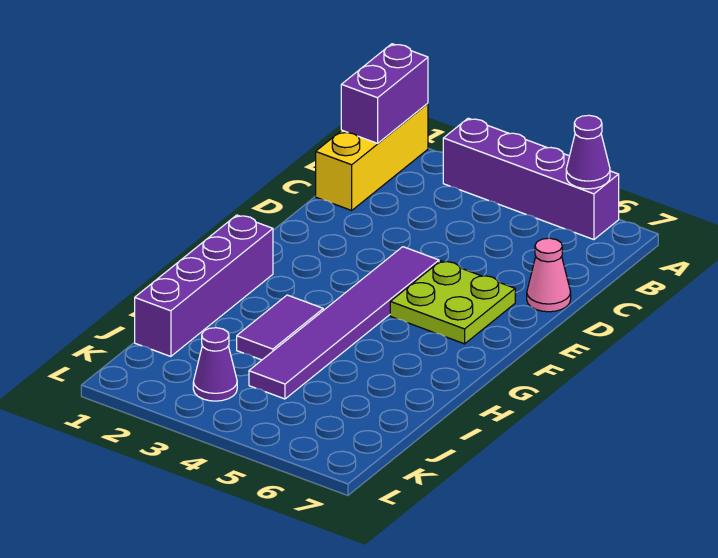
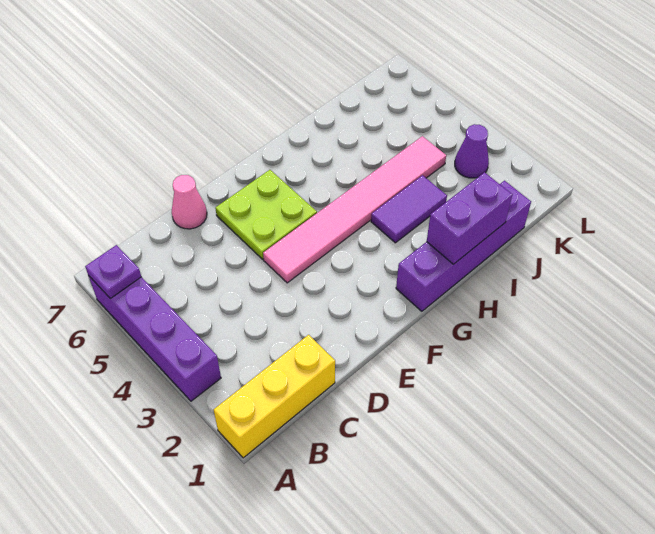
purple brick A1:B1 level 2 -> purple brick H1:I1 level 2
purple cone A6 level 2 -> purple plate A6 level 2
purple tile E4:J4 level 1 -> pink tile E4:J4 level 1

